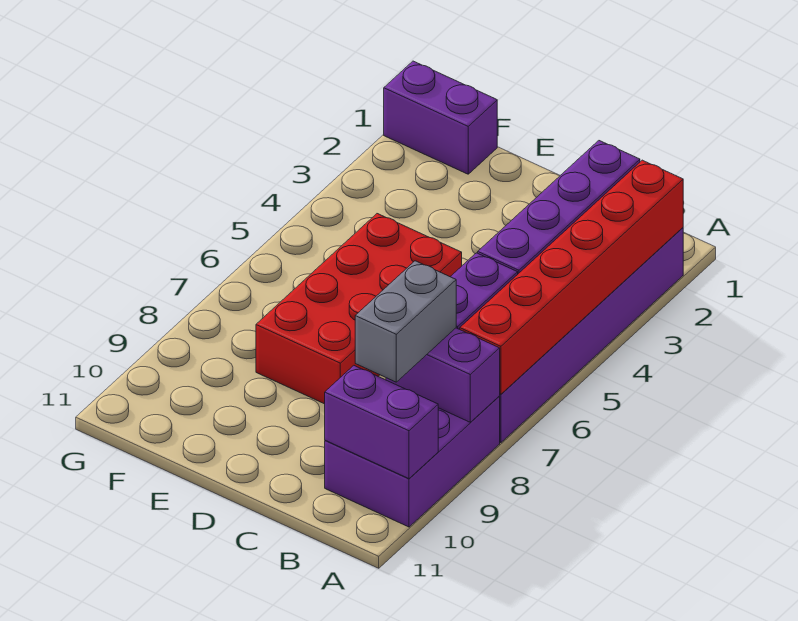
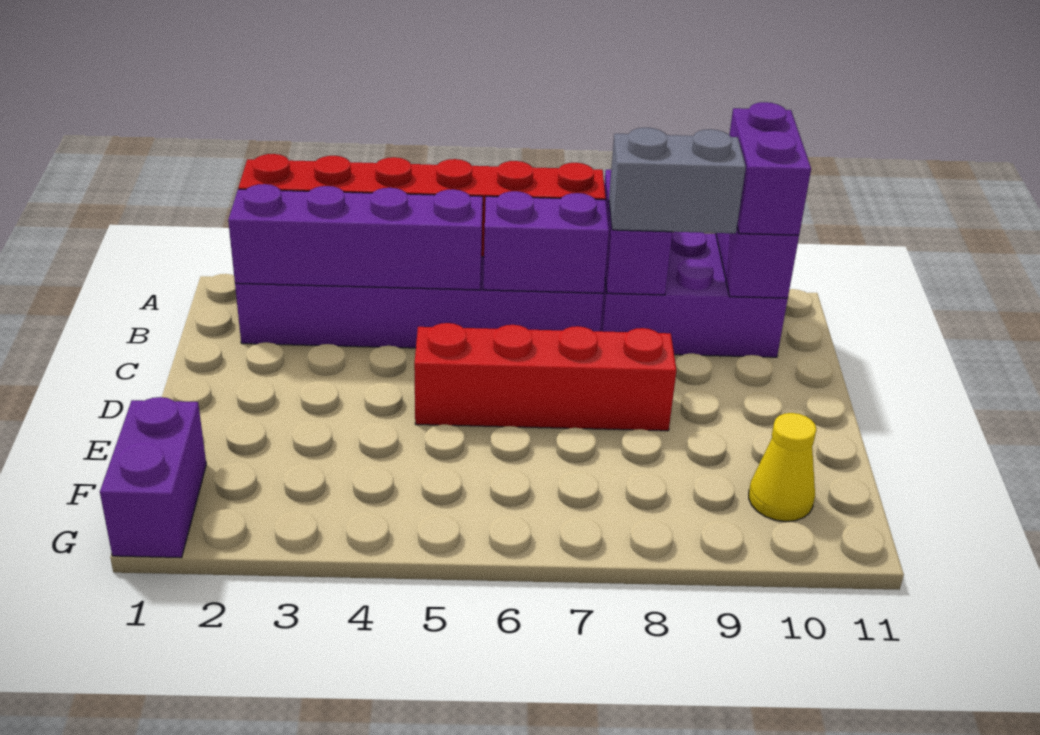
none -> purple brick A10:B10 level 3
red brick D5:E8 level 1 -> red brick D5:D8 level 1
none -> yellow cone F10 level 1

